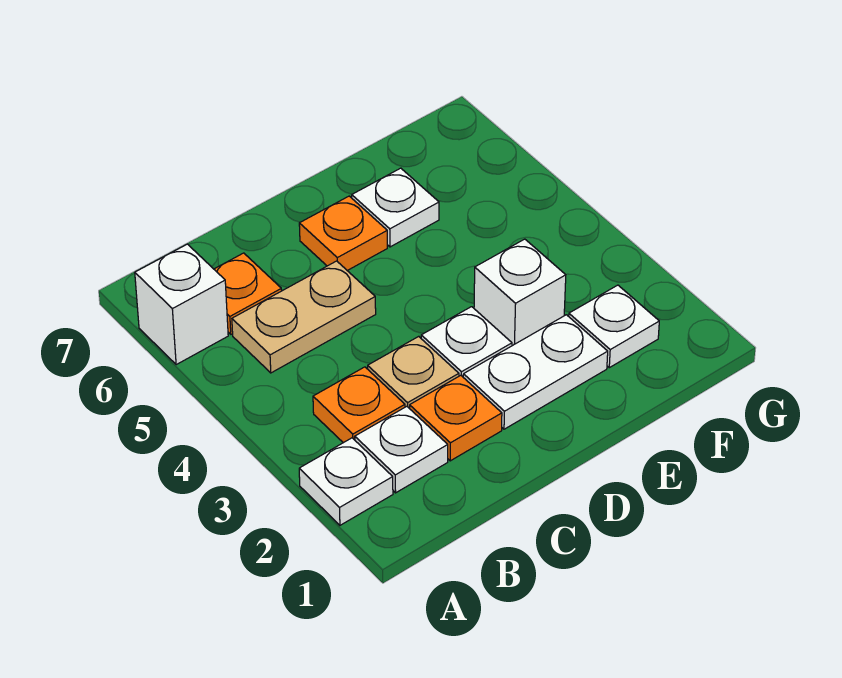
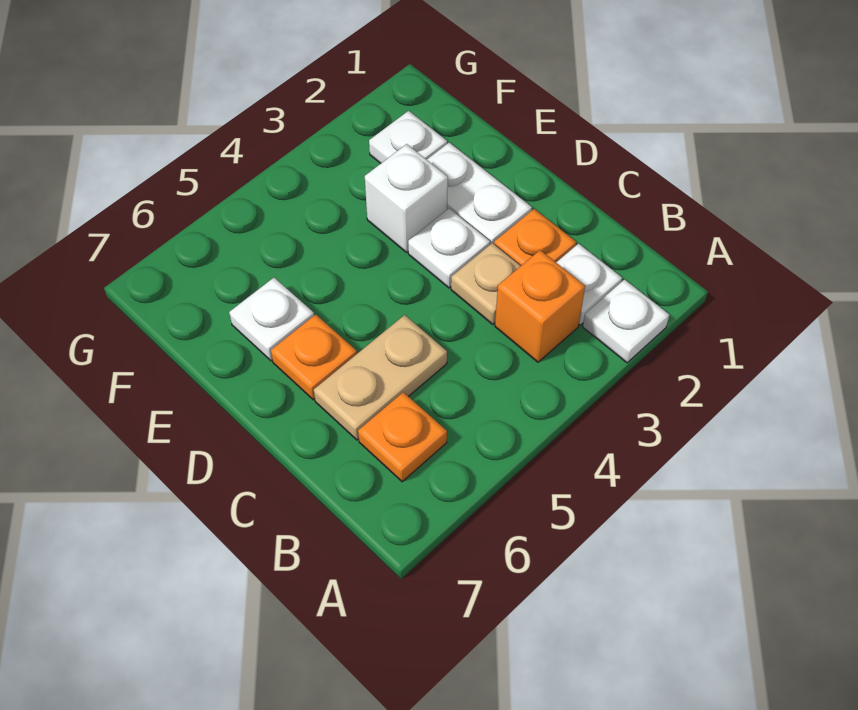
white brick A6 level 1 -> none
orange plate B3 level 1 -> orange brick B3 level 1
tan plate B5:C5 level 1 -> tan plate C5:C6 level 1

